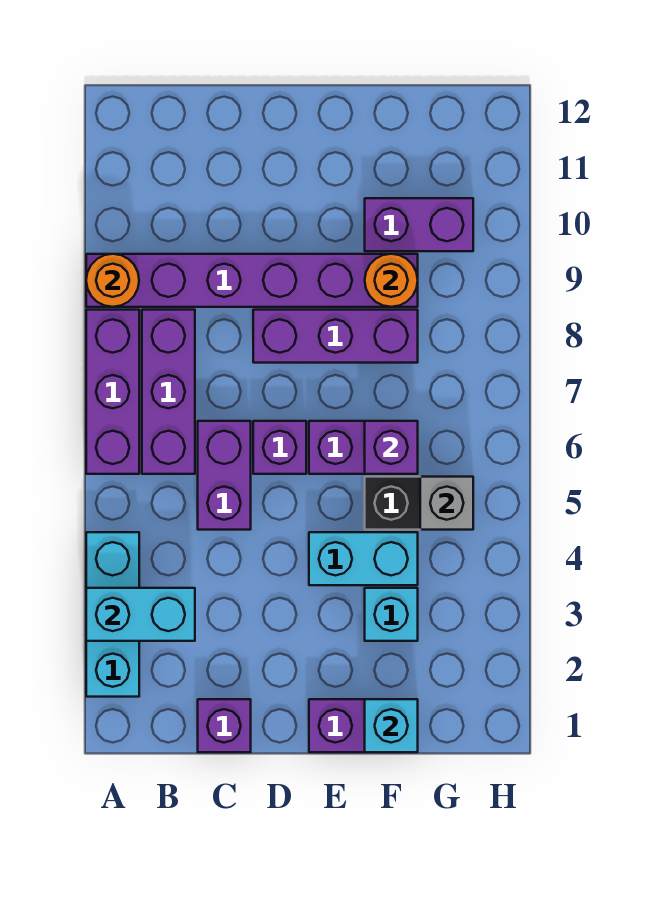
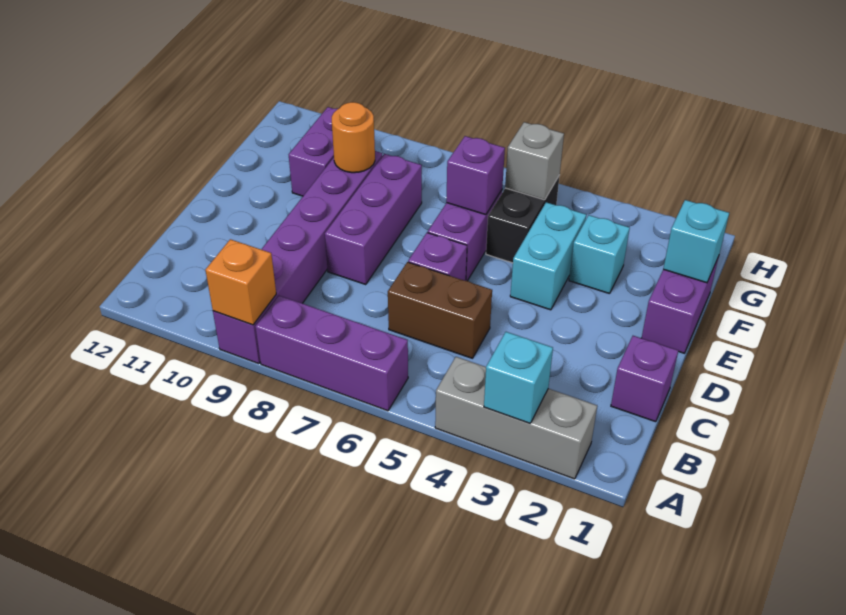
cyan brick A2:A4 level 1 -> grey brick A2:A4 level 1
cyan brick A3:B3 level 2 -> cyan brick A3 level 2
orange round brick A9 level 2 -> orange brick A9 level 2
purple brick B6:B8 level 1 -> none
purple brick C5:C6 level 1 -> brown brick C5:C6 level 1

